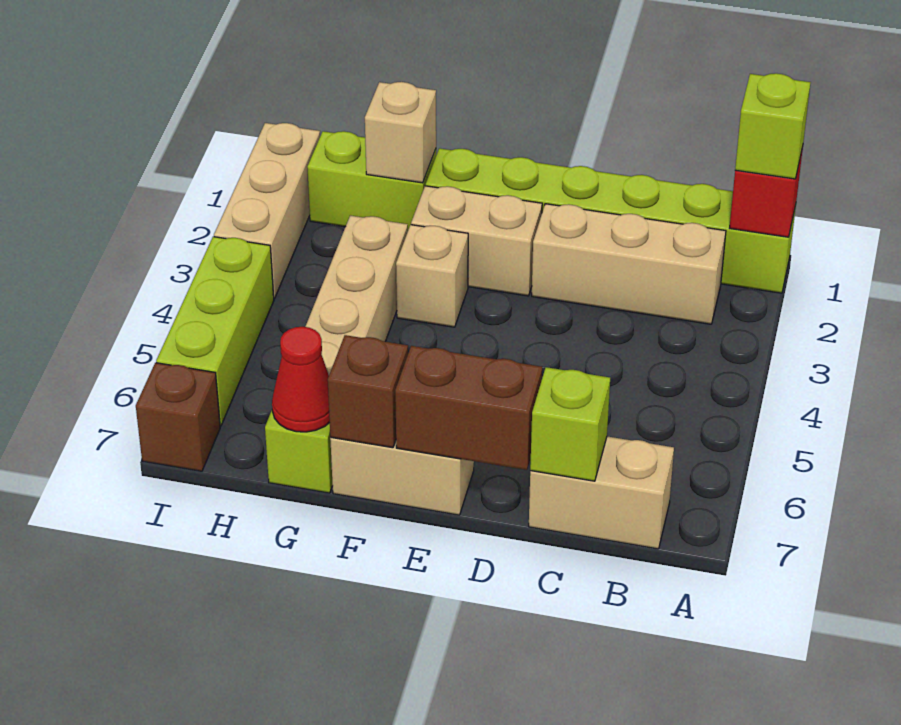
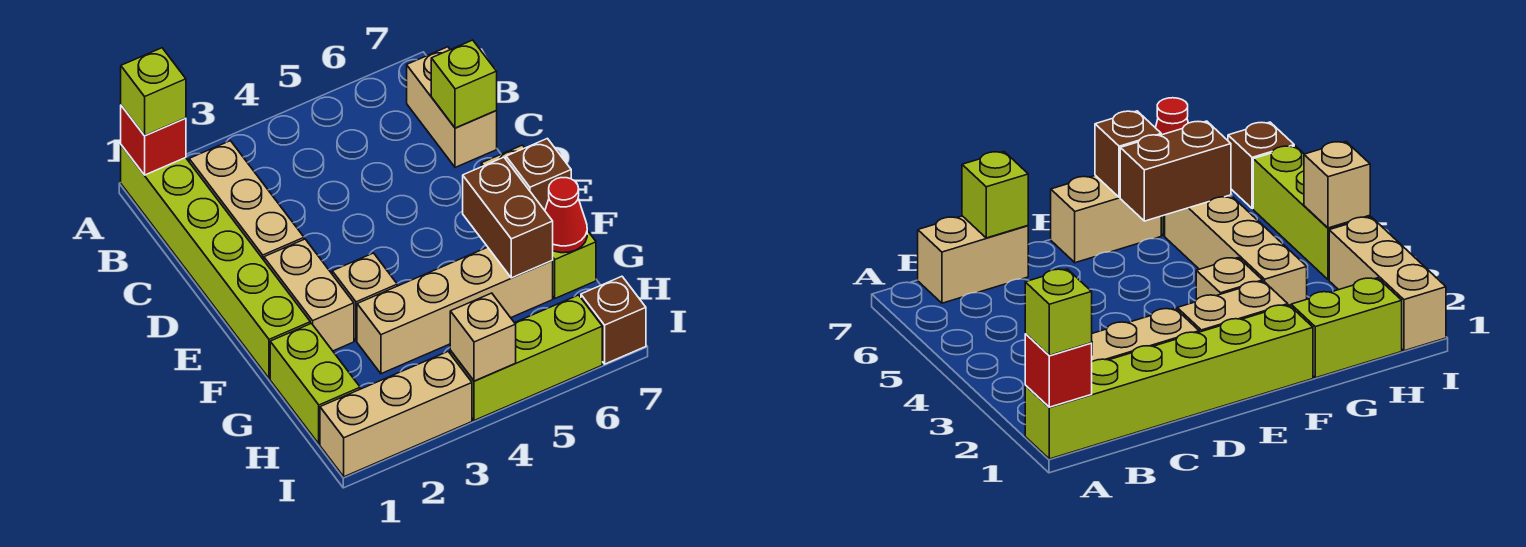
brown brick D7:E7 level 2 -> brown brick F6:G6 level 2
tan brick G1 level 2 -> tan brick I4 level 2

